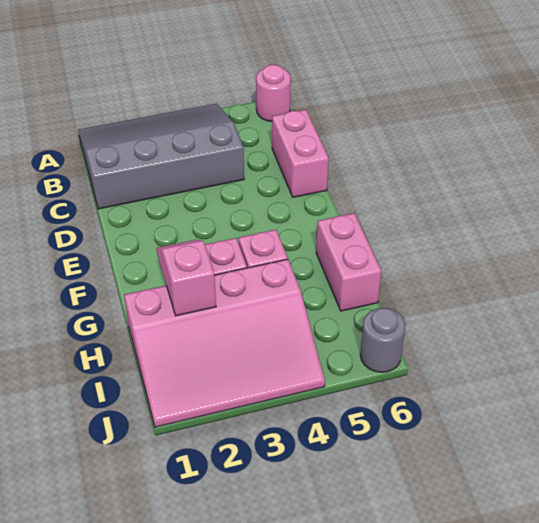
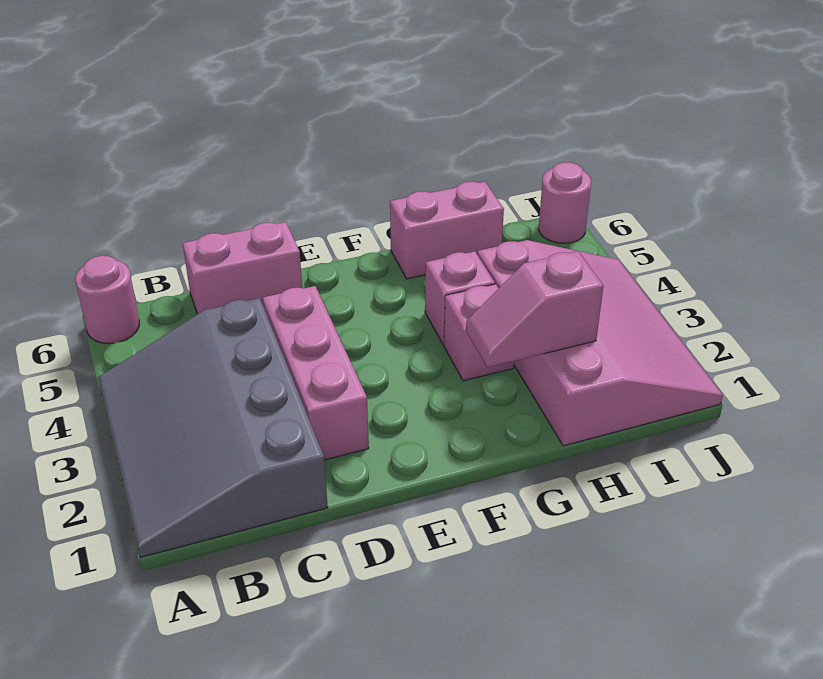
none -> pink brick D2:D4 level 1
grey round brick J6 level 1 -> pink round brick J6 level 1

